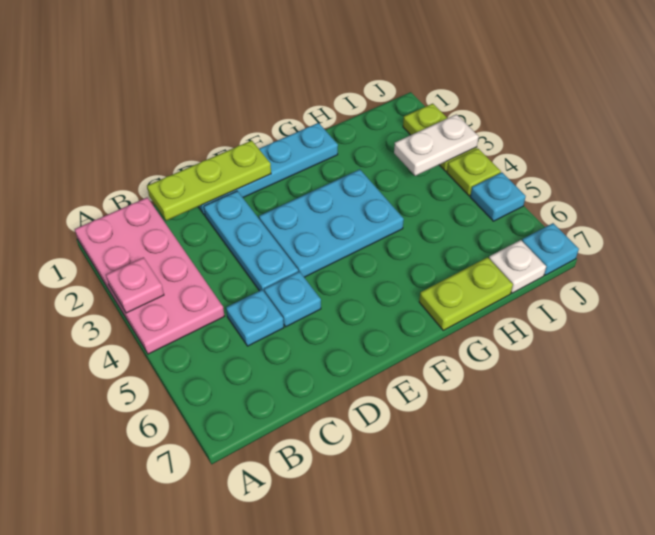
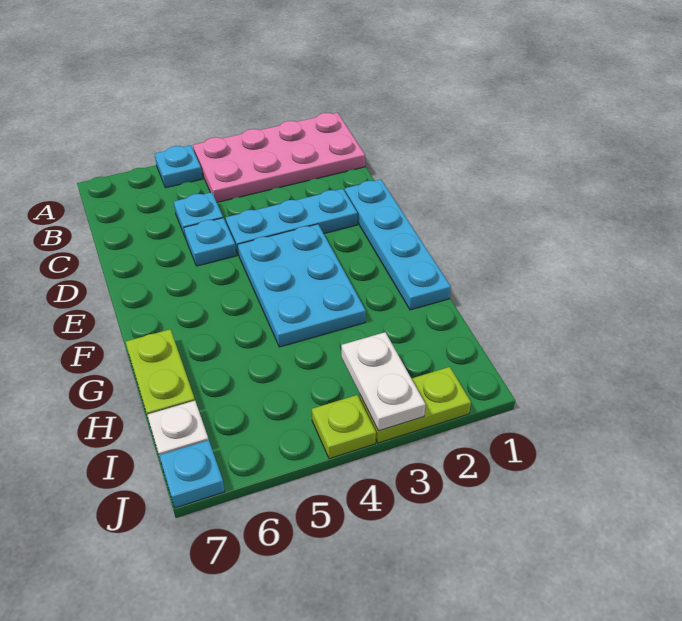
pink plate A3 level 2 -> none
lime plate C1:E1 level 2 -> none
cyan plate J5 level 1 -> cyan plate A5 level 1

